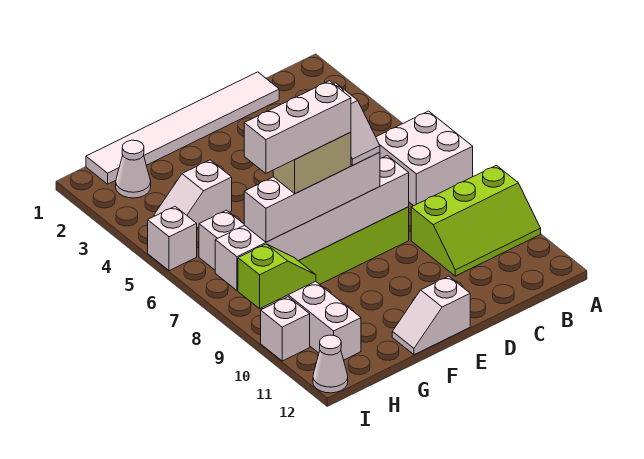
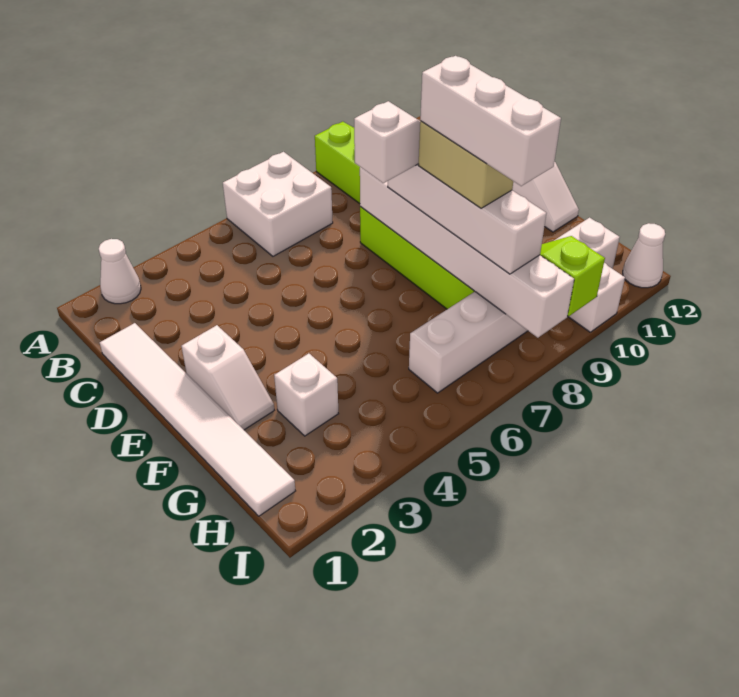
white slope G4:H4 level 1 top G -> white slope E2:F2 level 1 top E
white cone H2 level 1 -> white cone A2 level 1
white brick I5 level 1 -> white brick G3 level 1

